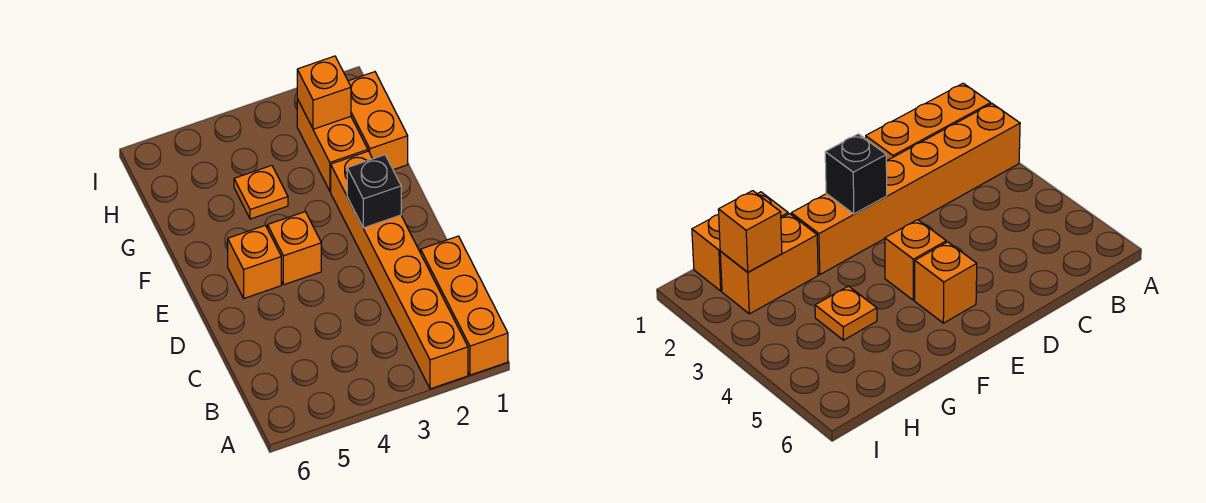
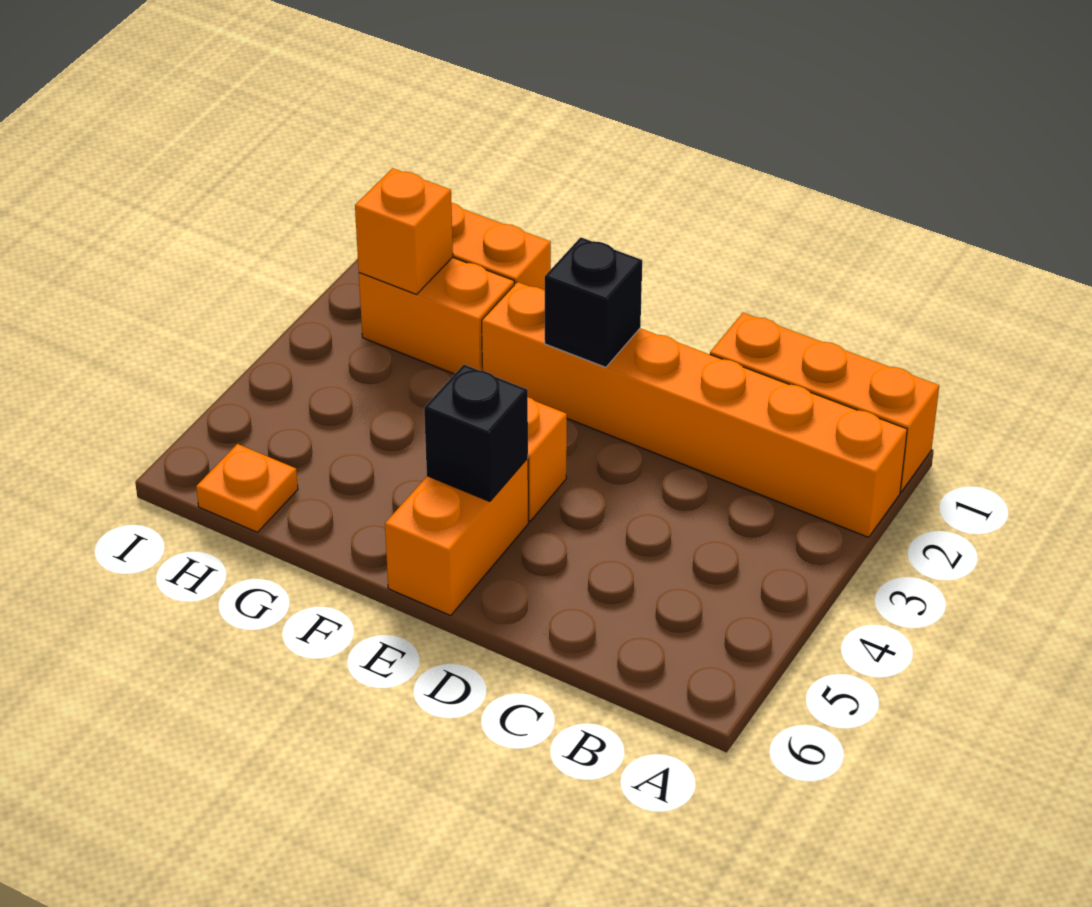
orange brick E5 level 1 -> orange brick E5:E6 level 1
none -> black brick E5 level 2
orange plate G4 level 1 -> orange plate H6 level 1

